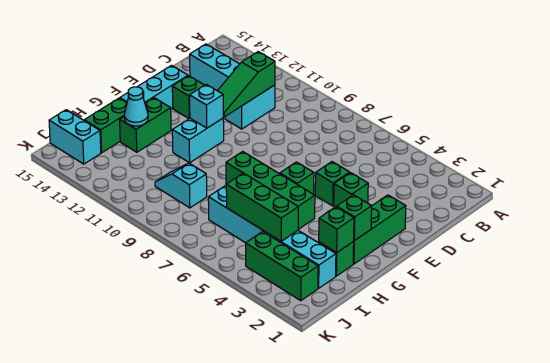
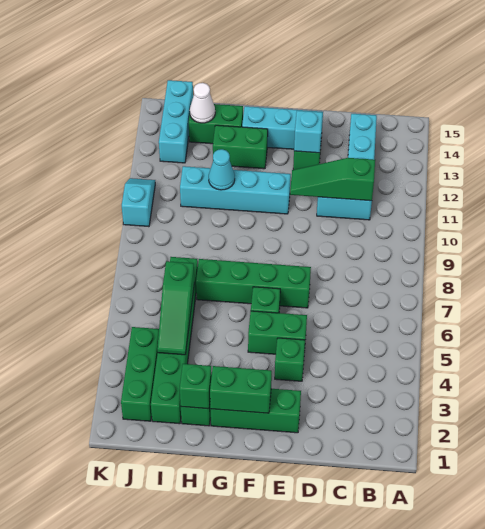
green brick E5 level 1 -> green brick E5:F5 level 1
cyan brick F11:G11 level 1 -> cyan brick F11:I11 level 1
cyan brick F11 level 2 -> cyan brick E13 level 2
green brick G2 level 2 -> green brick F2:G2 level 2
green brick G5:G8 level 1 -> green brick E7:H7 level 1
cyan cone H13 level 2 -> cyan cone H11 level 2
cyan brick I2:I7 level 1 -> green brick I2:I7 level 1
green brick I4:I6 level 2 -> green slope I4:I6 level 2 top 6
cyan slope I9:I10 level 1 top 9 -> cyan slope K10:K11 level 1 top 10
none -> white cone I14 level 2
cyan brick J14:J15 level 1 -> cyan brick J13:J15 level 1

